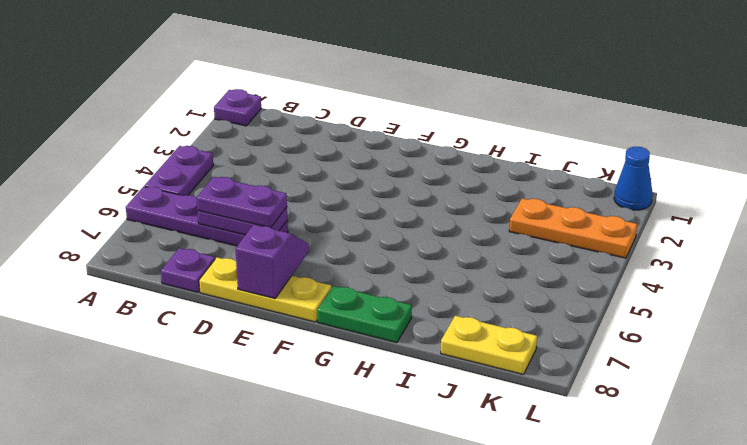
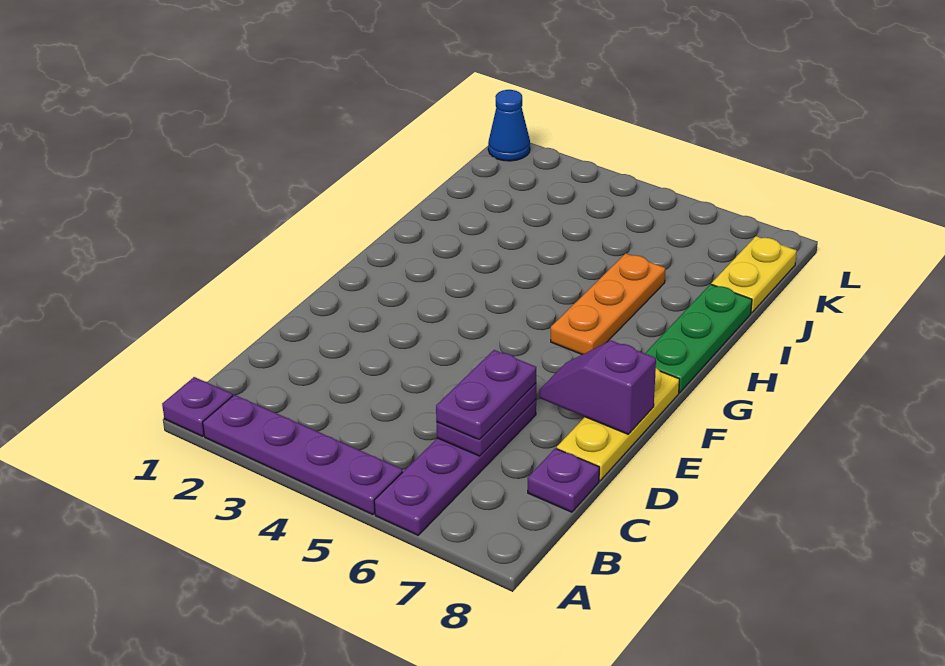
purple plate A4:A5 level 1 -> purple plate A2:A5 level 1
green plate G8:H8 level 1 -> green plate G8:I8 level 1
orange plate J3:L3 level 1 -> orange plate G6:I6 level 1

